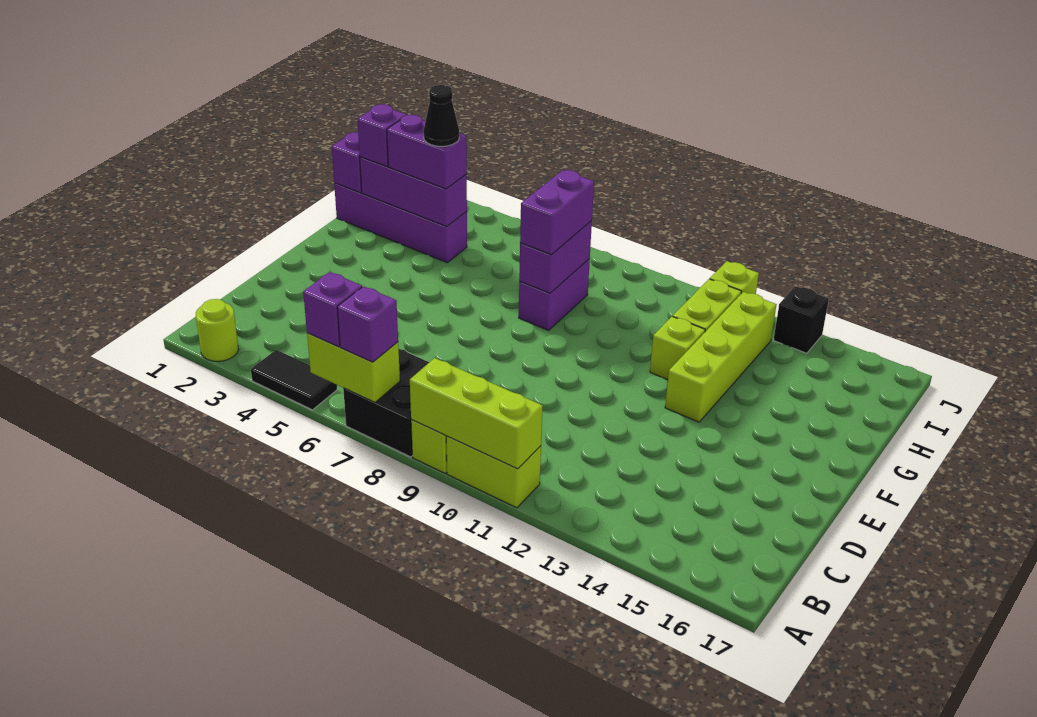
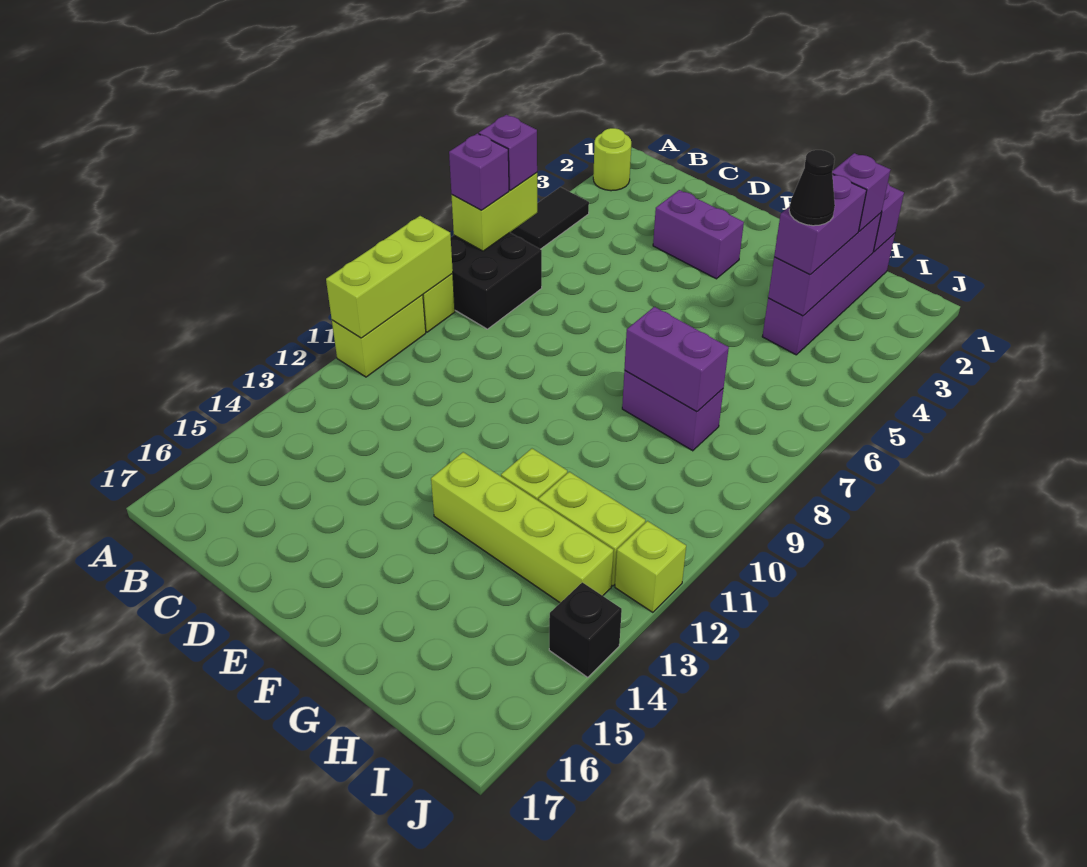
purple brick G8:H8 level 3 -> purple brick D3:E3 level 1

